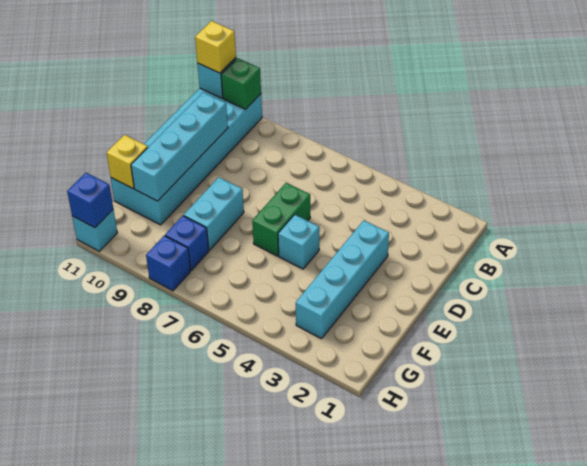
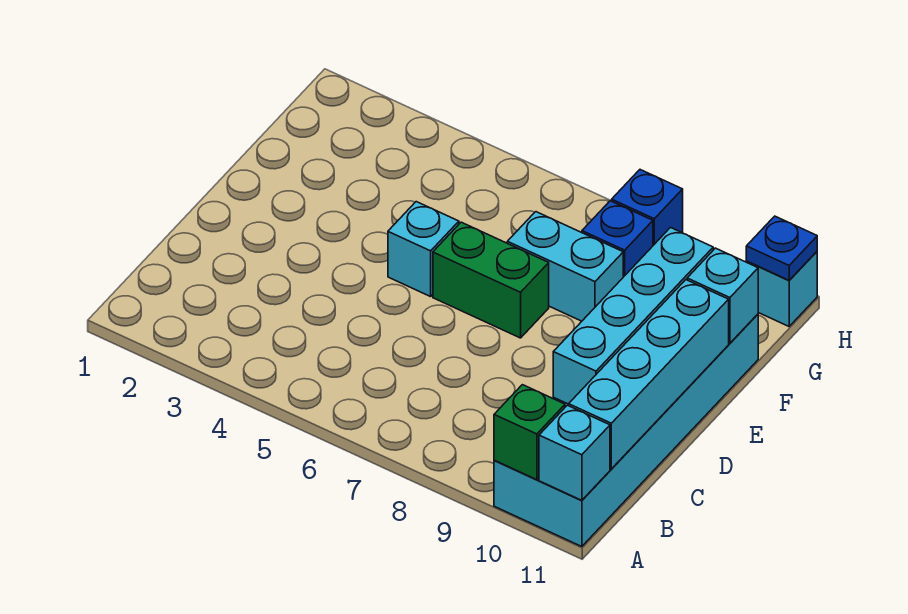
yellow brick A11 level 3 -> none
cyan brick D3:G3 level 1 -> cyan brick B11:E11 level 2
green brick D6:E6 level 1 -> green brick E6:E7 level 1
cyan brick E8:F8 level 1 -> cyan brick F7:F8 level 1
yellow brick F11 level 2 -> cyan brick F11 level 2
blue brick H11 level 2 -> blue plate H11 level 2

